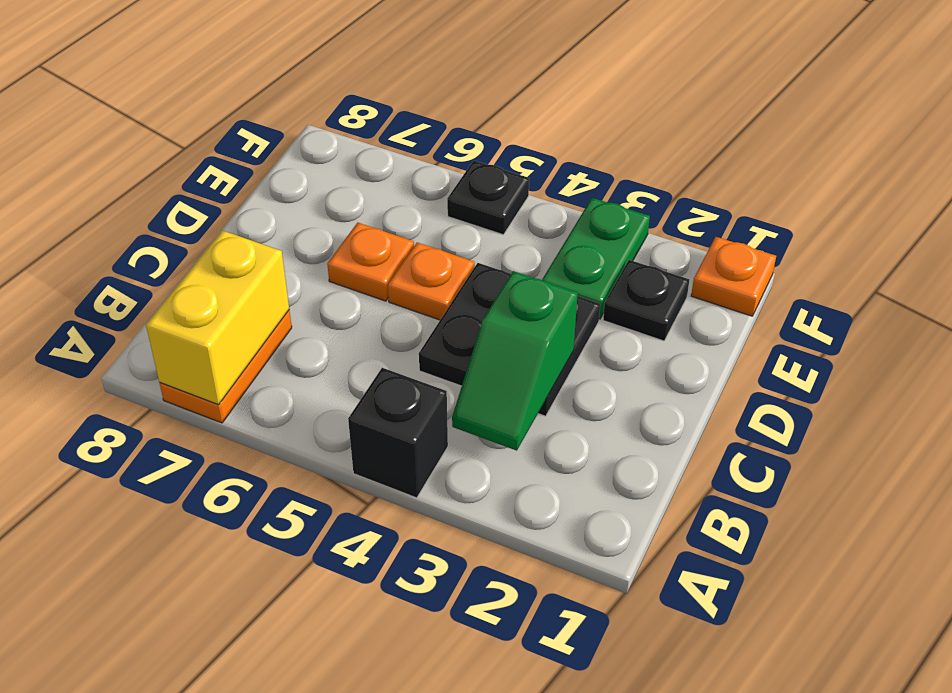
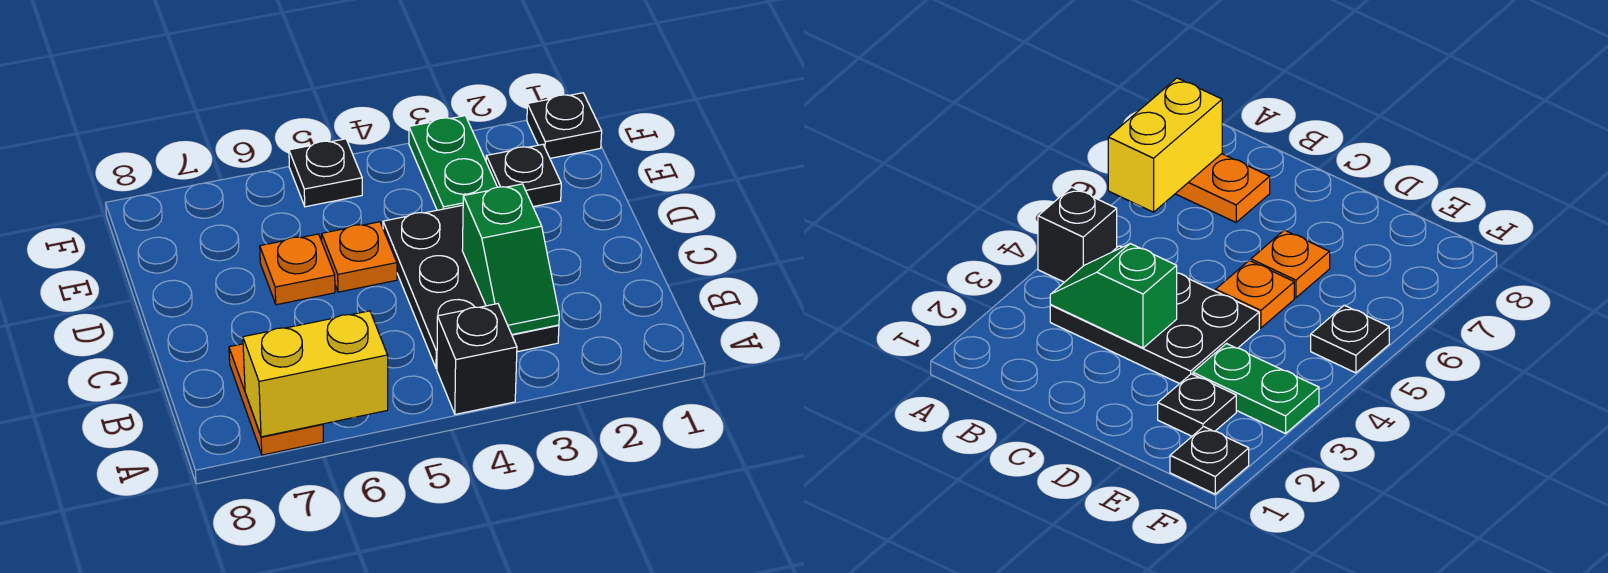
yellow brick A7:B7 level 2 -> yellow brick A6:A7 level 2
black plate C3:D4 level 1 -> black plate B3:D4 level 1
orange plate F1 level 1 -> black plate F1 level 1

